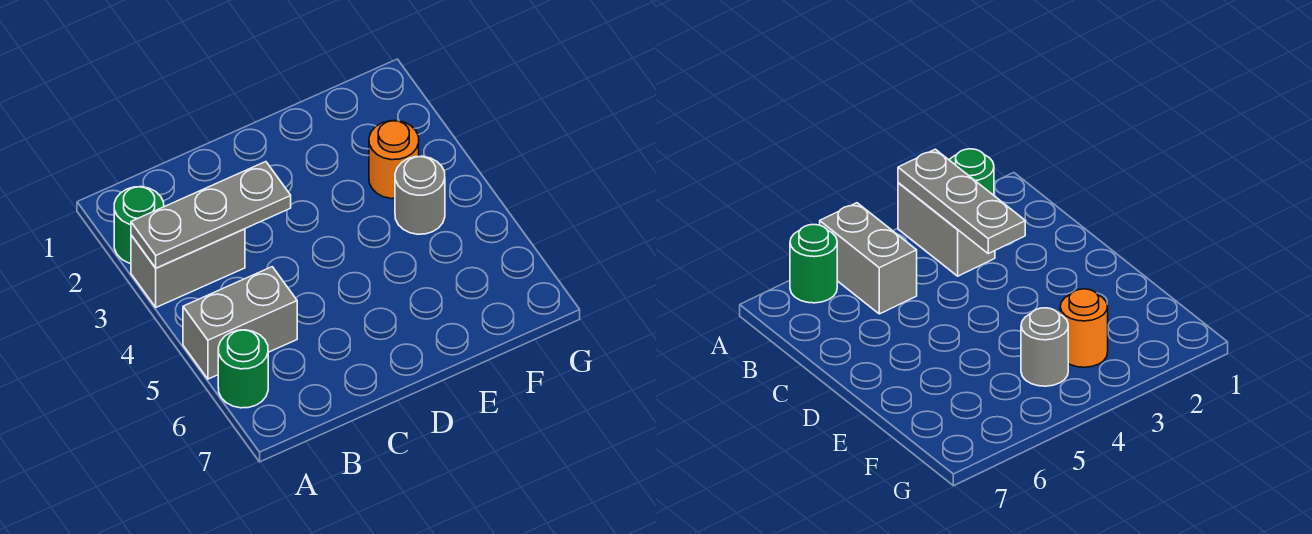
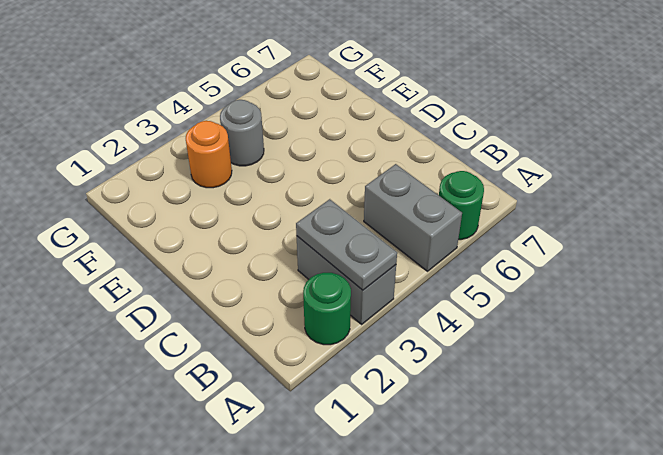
grey plate A3:C3 level 2 -> grey plate A3:B3 level 2

